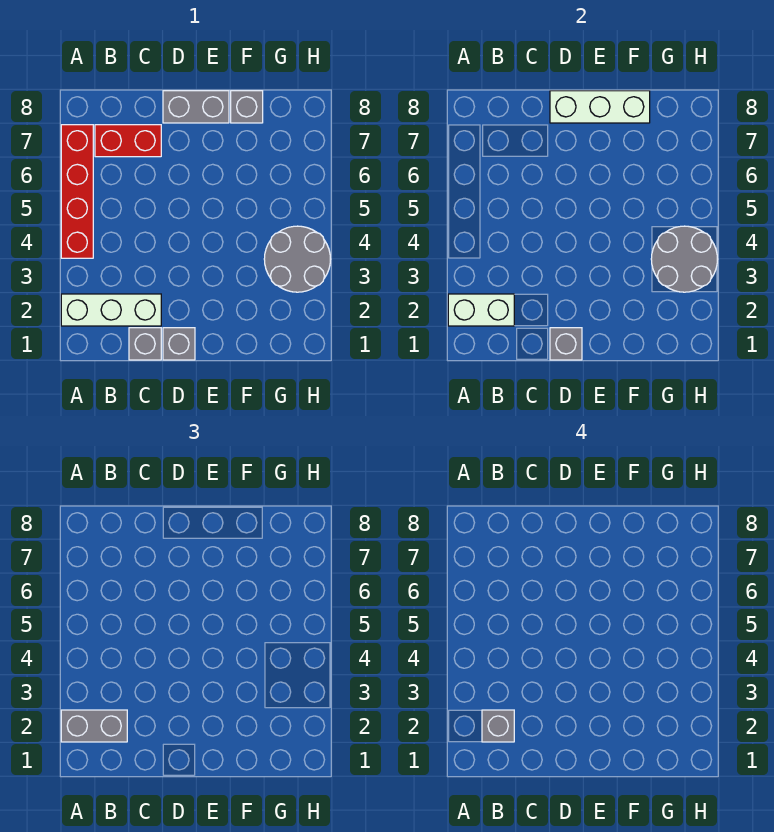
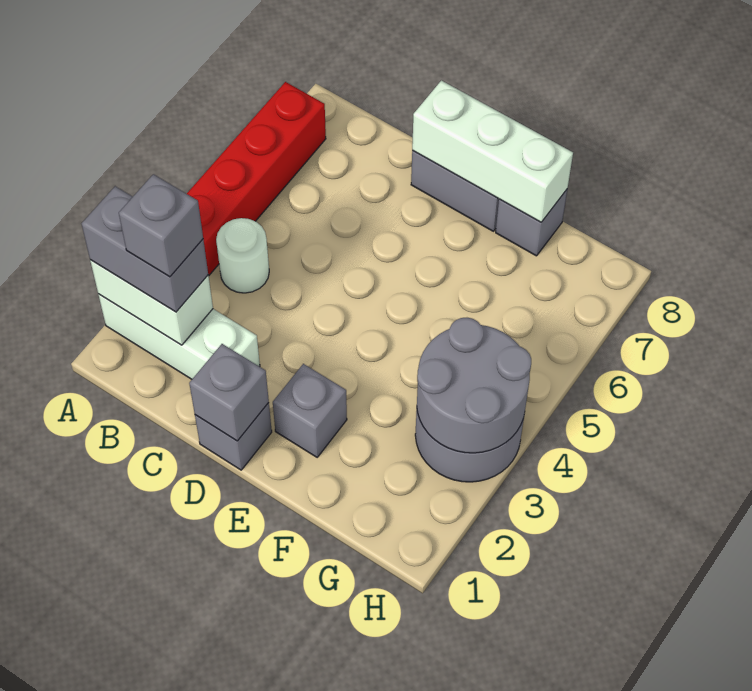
none -> white round brick B4 level 1
red brick B7:C7 level 1 -> none
grey brick C1 level 1 -> grey brick E2 level 1

